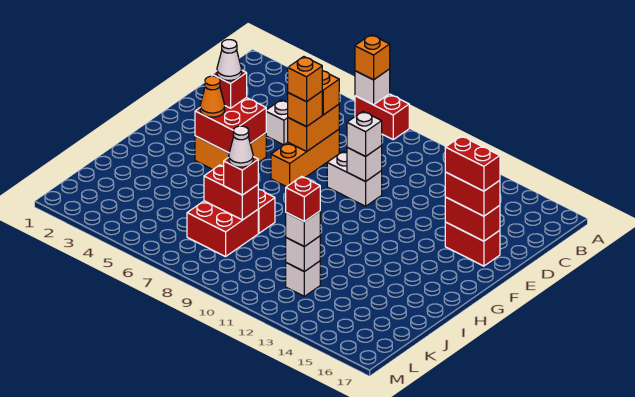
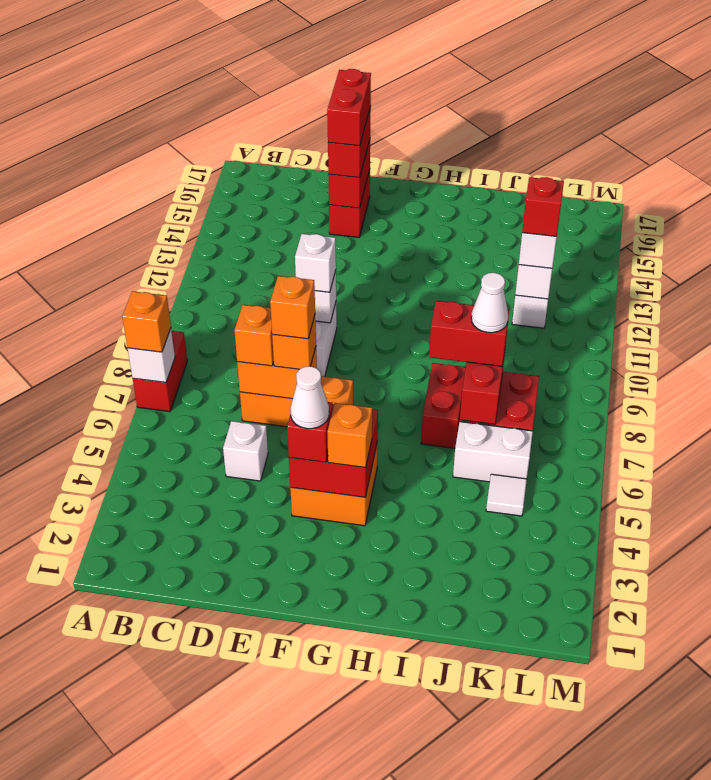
orange cone G4 level 3 -> orange brick G4 level 3
none -> white brick J6:K6 level 1
red brick J8 level 3 -> red brick I8:J8 level 3
none -> white tile K5 level 1

